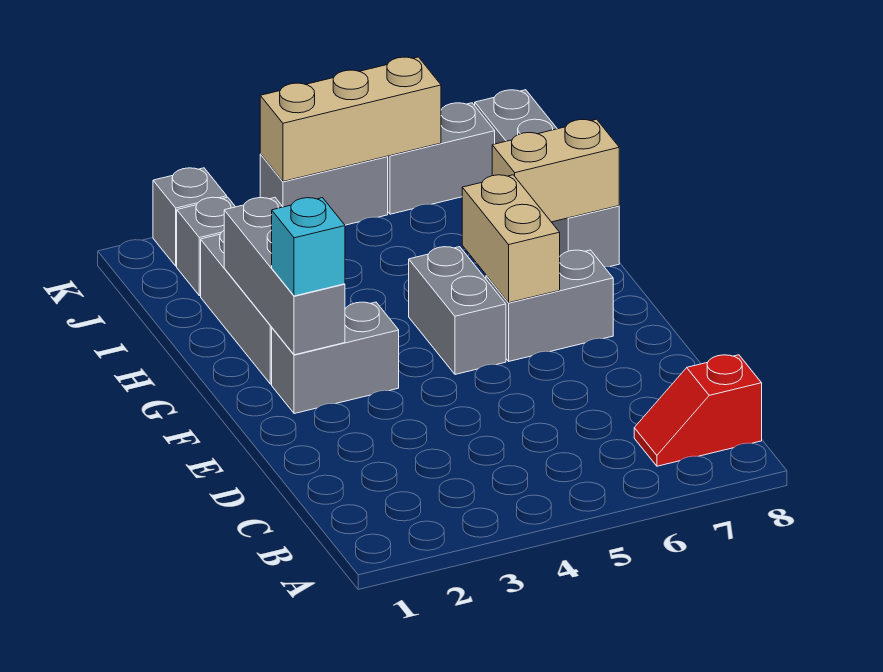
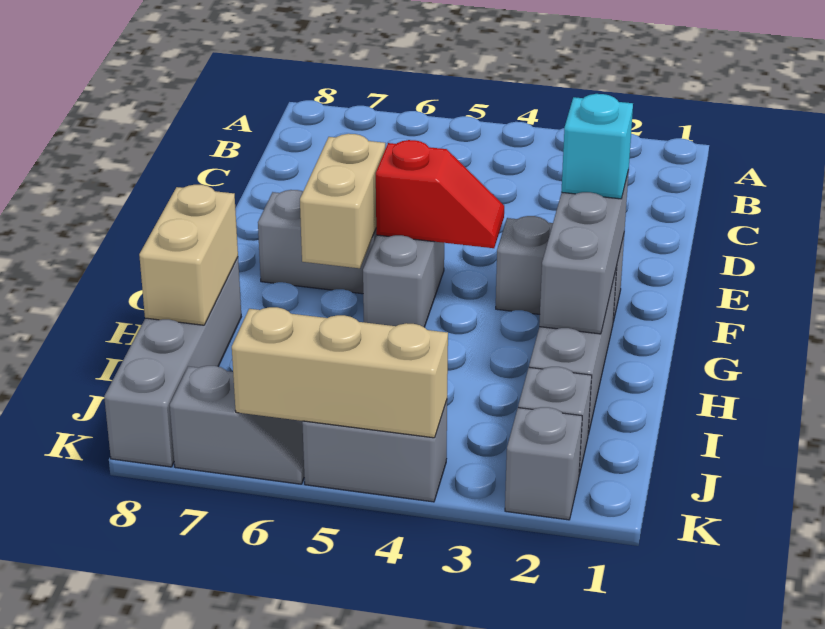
red slope B7:B8 level 1 top 8 -> red slope F4:F5 level 2 top 5
tan brick H7:H8 level 2 -> tan brick H8:I8 level 2
grey brick K6:K7 level 1 -> grey slope K6:K7 level 1 top 7

